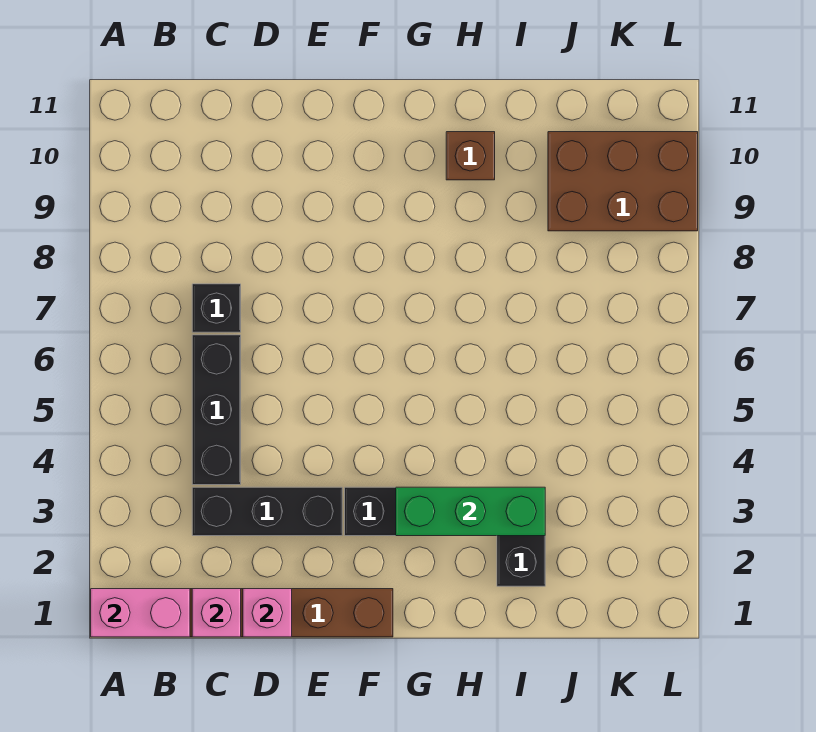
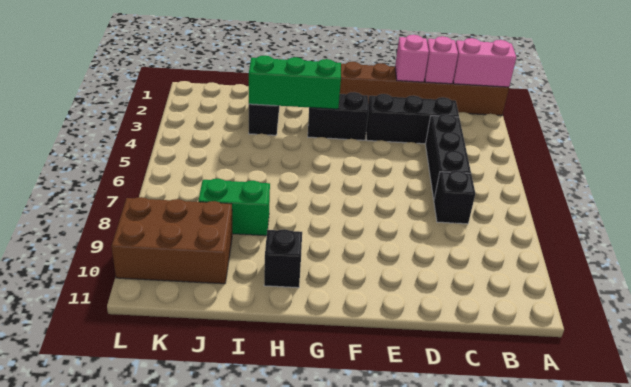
brown brick H10 level 1 -> black brick H10 level 1
none -> green brick I8:J8 level 1

